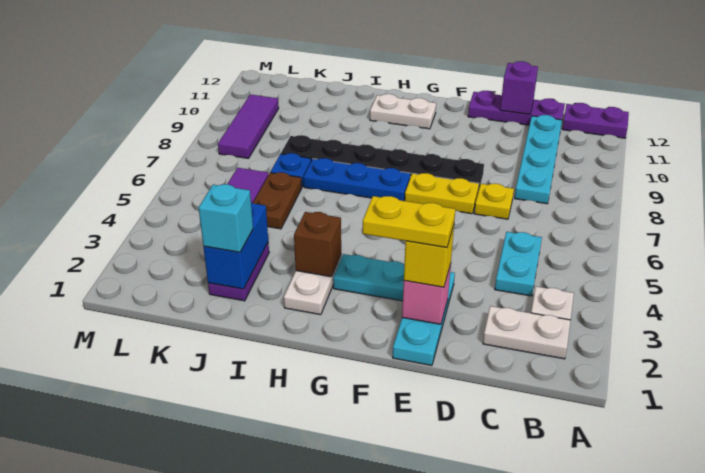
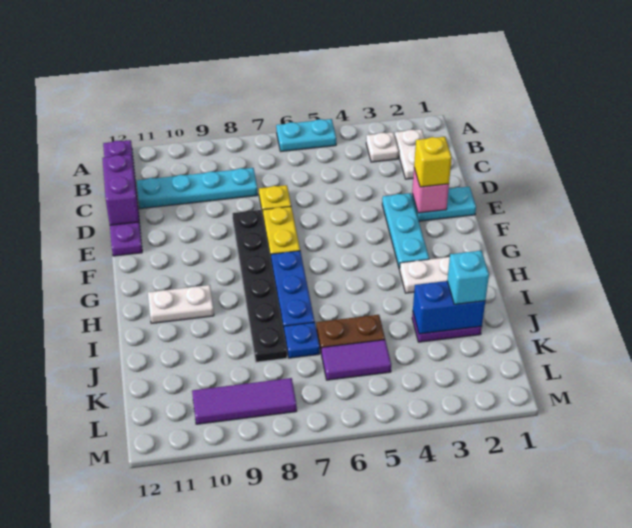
cyan plate C4:C5 level 1 -> cyan plate A5:A6 level 1
purple brick D12 level 2 -> purple brick C12:D12 level 2
yellow plate E2:F2 level 4 -> none
white plate G11:H11 level 1 -> white plate H10:H11 level 1
brown brick H3 level 2 -> none

